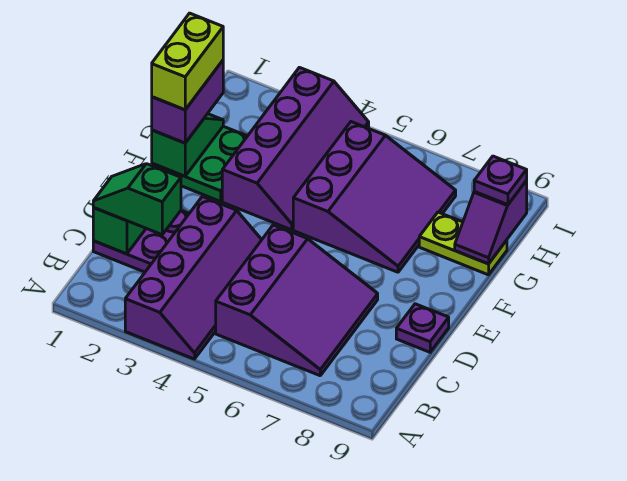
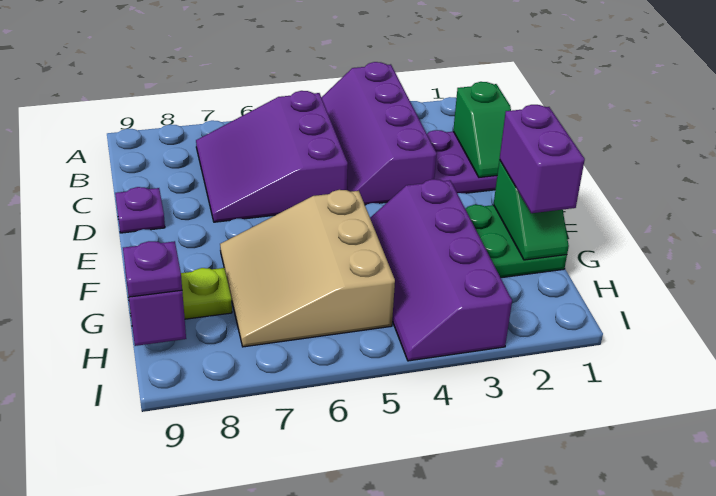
green slope C1:C2 level 3 top 2 -> none
lime brick F1:G1 level 4 -> none
purple slope F5:H7 level 1 top 5 -> tan slope F5:H7 level 1 top 5

